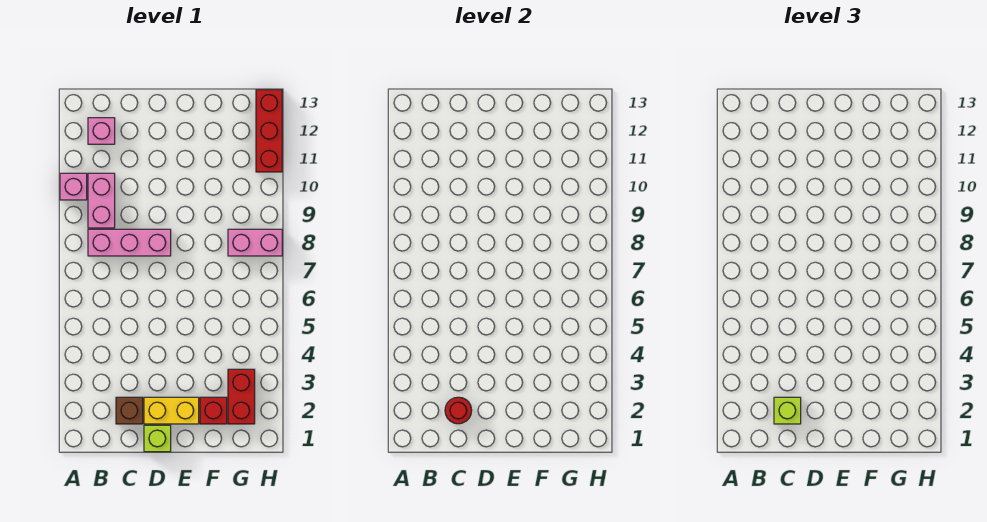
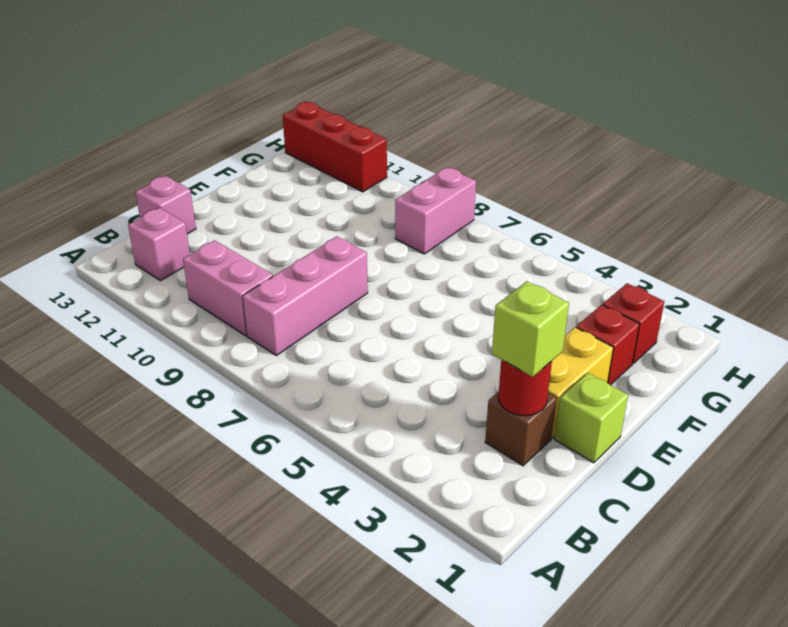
pink brick A10 level 1 -> pink brick C13 level 1
red brick G2:G3 level 1 -> red brick G2 level 1

